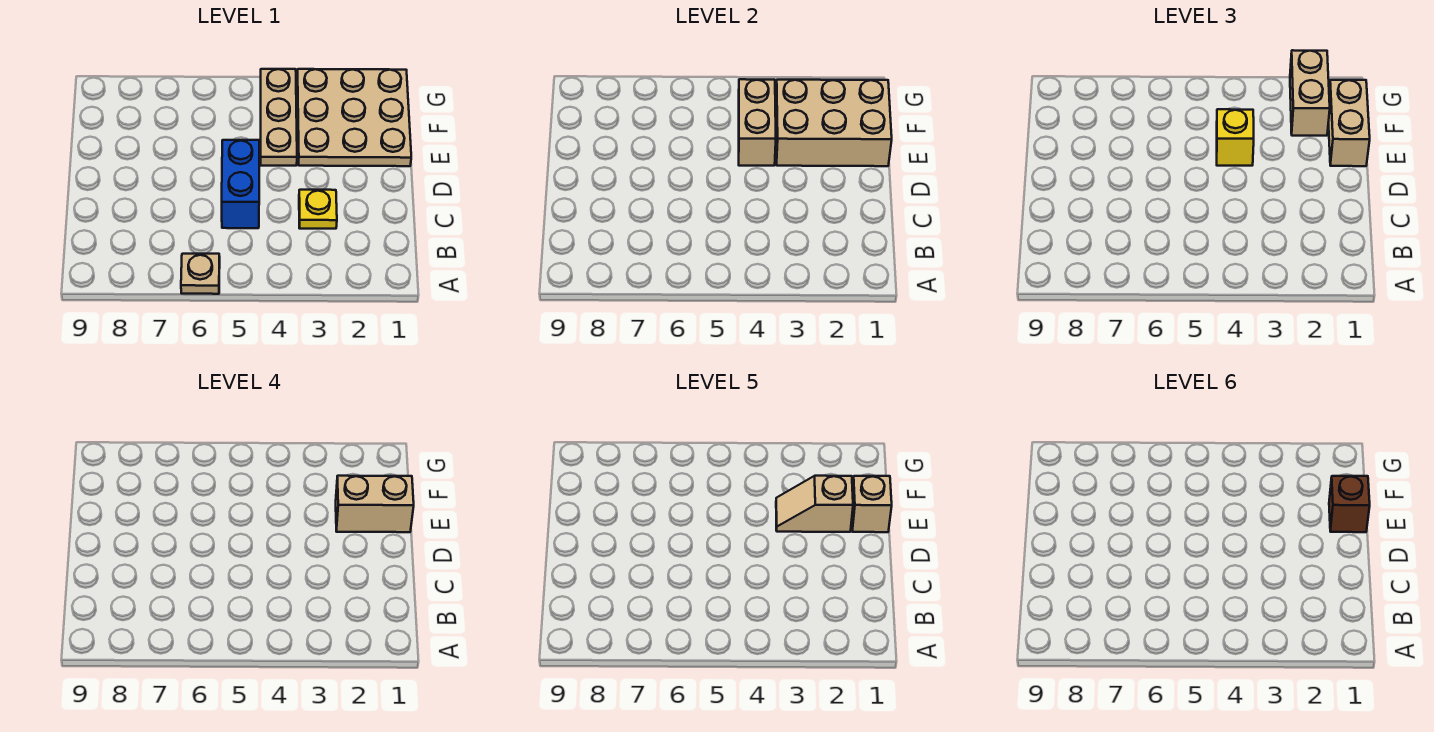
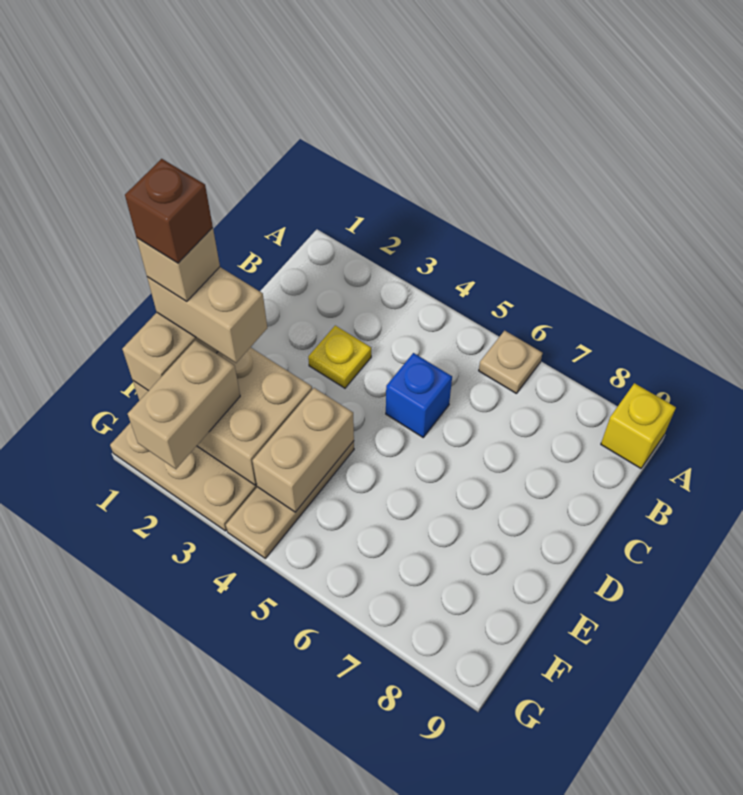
blue brick C5:D5 level 1 -> blue brick C5 level 1
tan slope E2:E3 level 5 top 2 -> none
yellow brick E4 level 3 -> yellow brick A9 level 1

